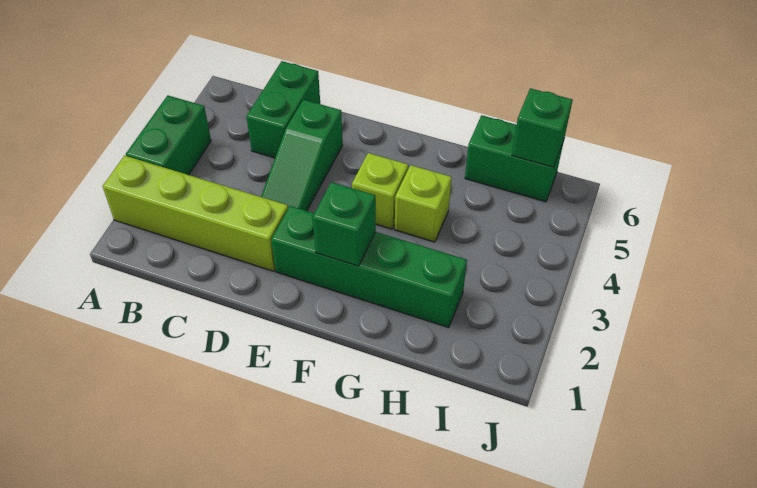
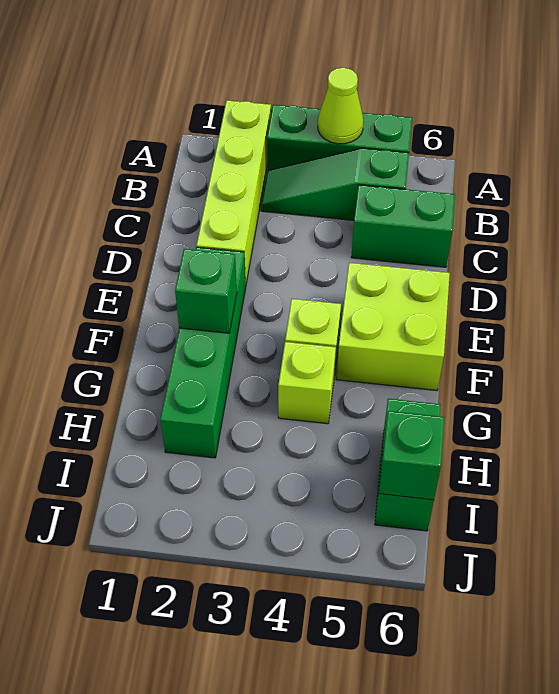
green brick A3:A4 level 1 -> green brick A3:A5 level 1
none -> lime cone A4 level 2
green slope D3:D5 level 1 top 5 -> green slope B3:B5 level 1 top 5
none -> lime brick E5:F6 level 1

